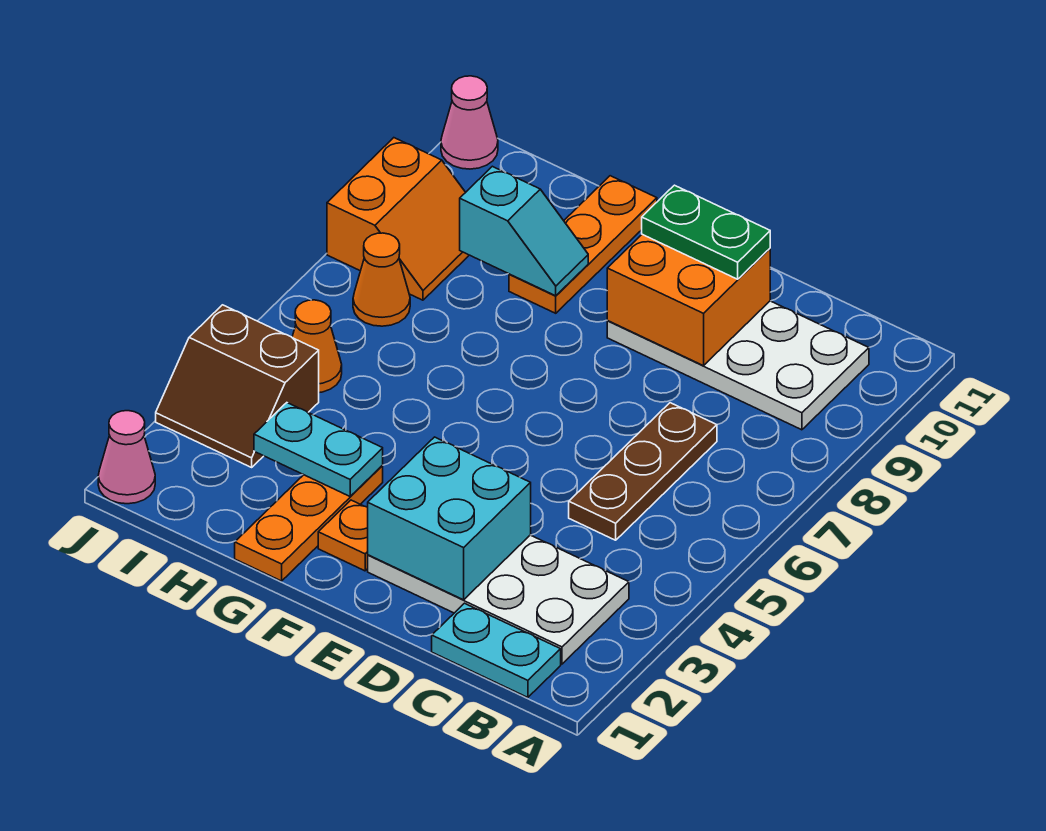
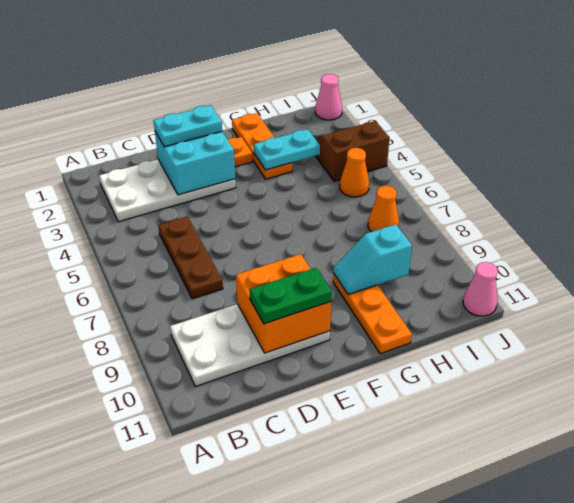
cyan plate B1:C1 level 1 -> cyan plate D2:E2 level 3
orange slope I8:J9 level 1 top J -> none

